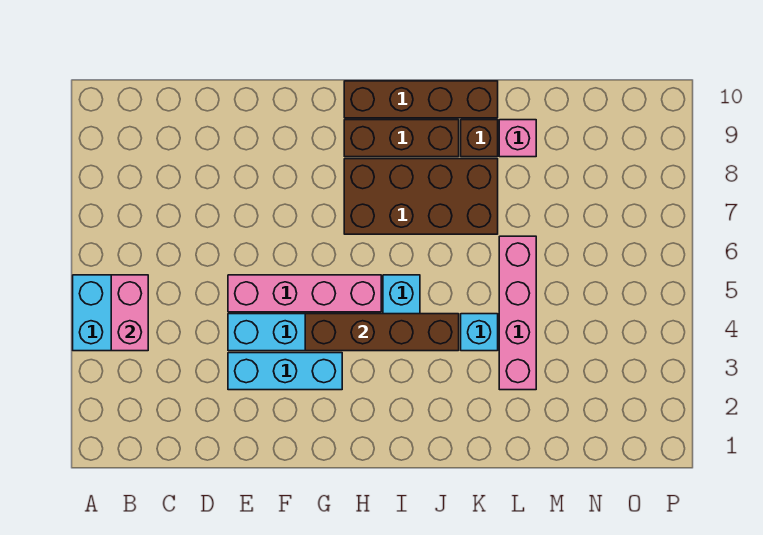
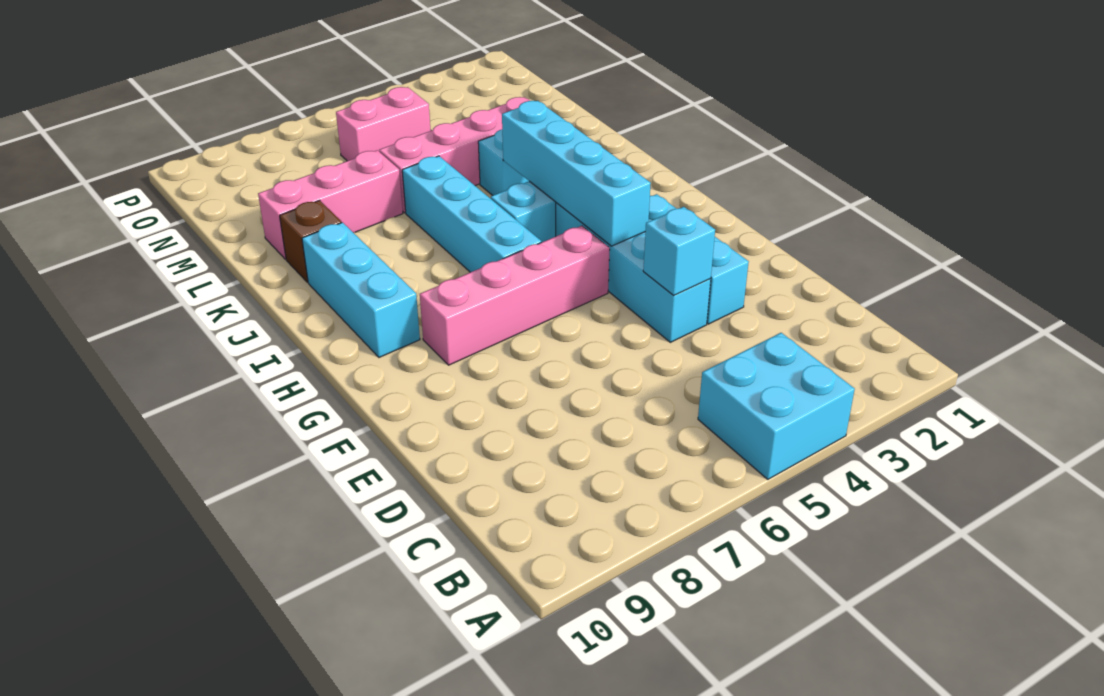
pink brick B4:B5 level 2 -> pink brick N5:N6 level 1
none -> cyan brick E4 level 2
pink brick E5:H5 level 1 -> pink brick G5:G8 level 1
brown brick G4:J4 level 2 -> cyan brick G4:J4 level 2
none -> cyan brick H6:K6 level 1
brown brick H7:K8 level 1 -> none
brown brick H9:J9 level 1 -> cyan brick H9:J9 level 1
brown brick H10:K10 level 1 -> none
pink brick L9 level 1 -> pink brick L7:L9 level 1

